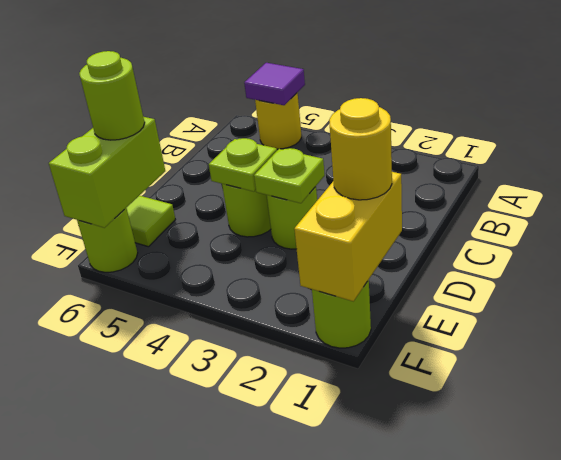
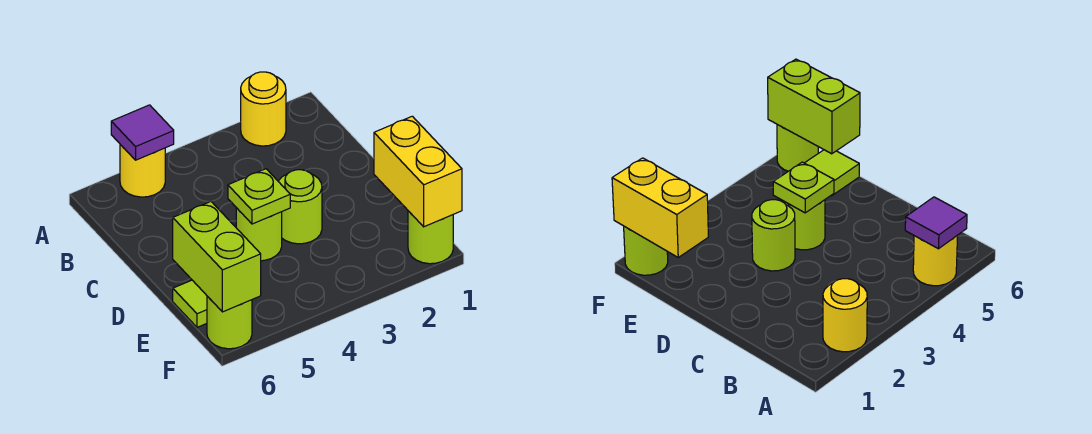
lime plate D3 level 2 -> none
yellow round brick E1 level 3 -> yellow round brick A2 level 1
lime round brick E6 level 3 -> none

